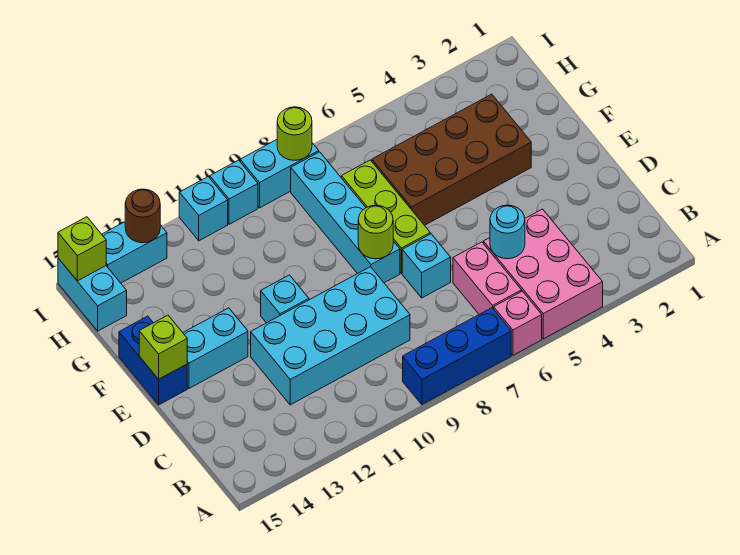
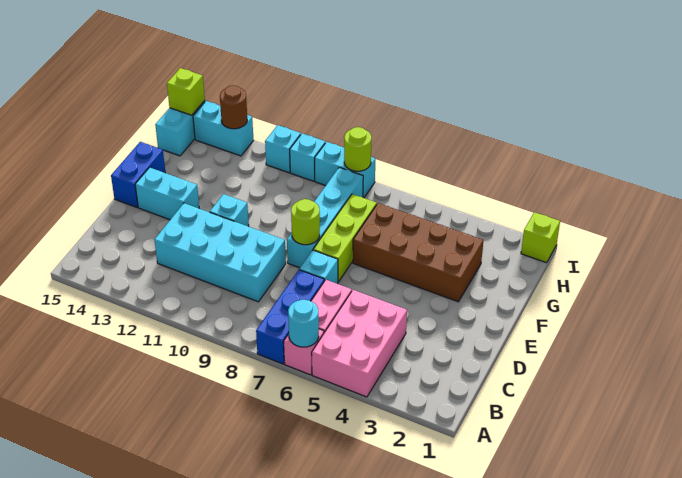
blue brick A7:A9 level 1 -> blue brick A7:C7 level 1
cyan round brick C5 level 2 -> cyan round brick A6 level 2
lime brick E15 level 2 -> lime brick I1 level 1

